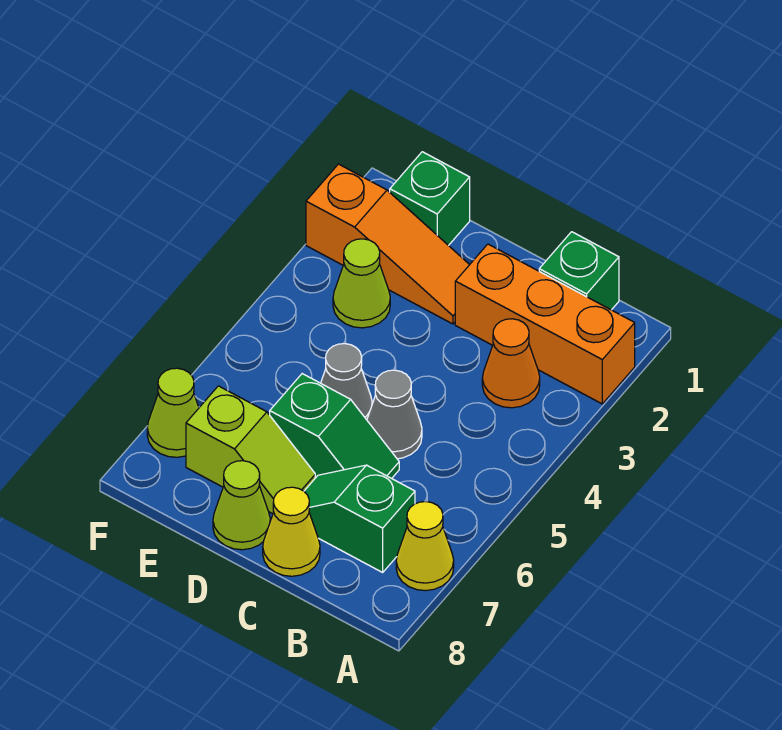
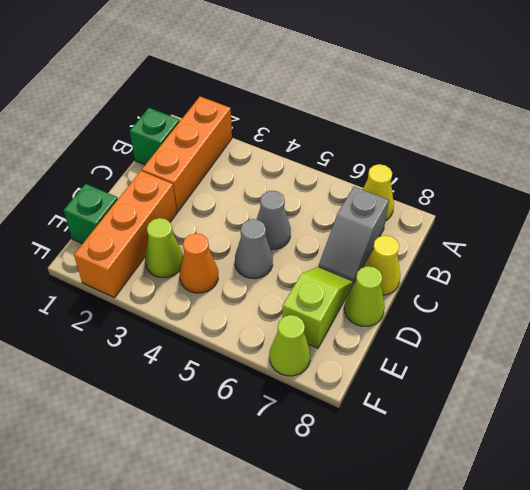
orange cone B3 level 1 -> orange cone E4 level 1
green slope B7:C7 level 1 top B -> grey slope B7:C7 level 1 top B
green slope C6:D6 level 1 top D -> none
orange slope D2:F2 level 1 top F -> orange brick D2:F2 level 1

